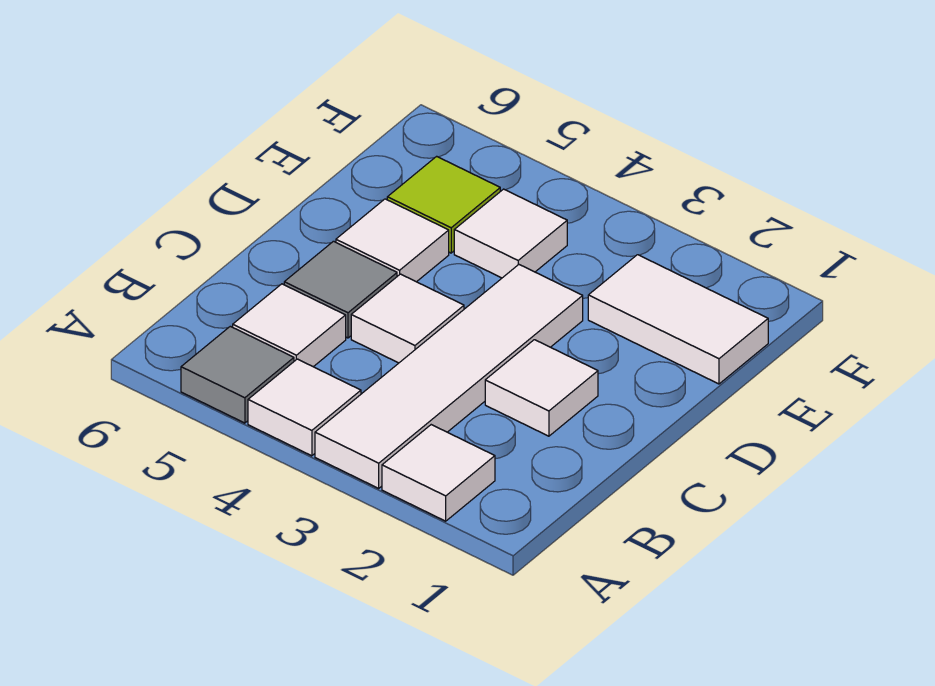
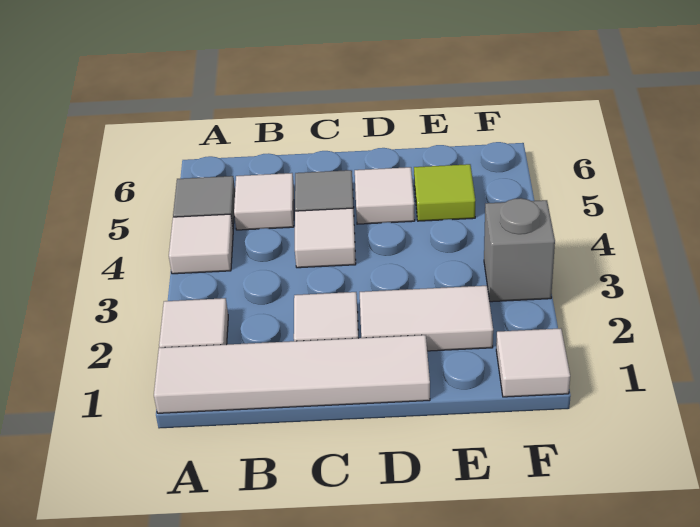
white tile A3:D3 level 1 -> white tile A1:D1 level 1
white tile E1:E2 level 1 -> white tile D2:E2 level 1
white tile E4 level 1 -> white tile F1 level 1
none -> grey brick F3 level 1

